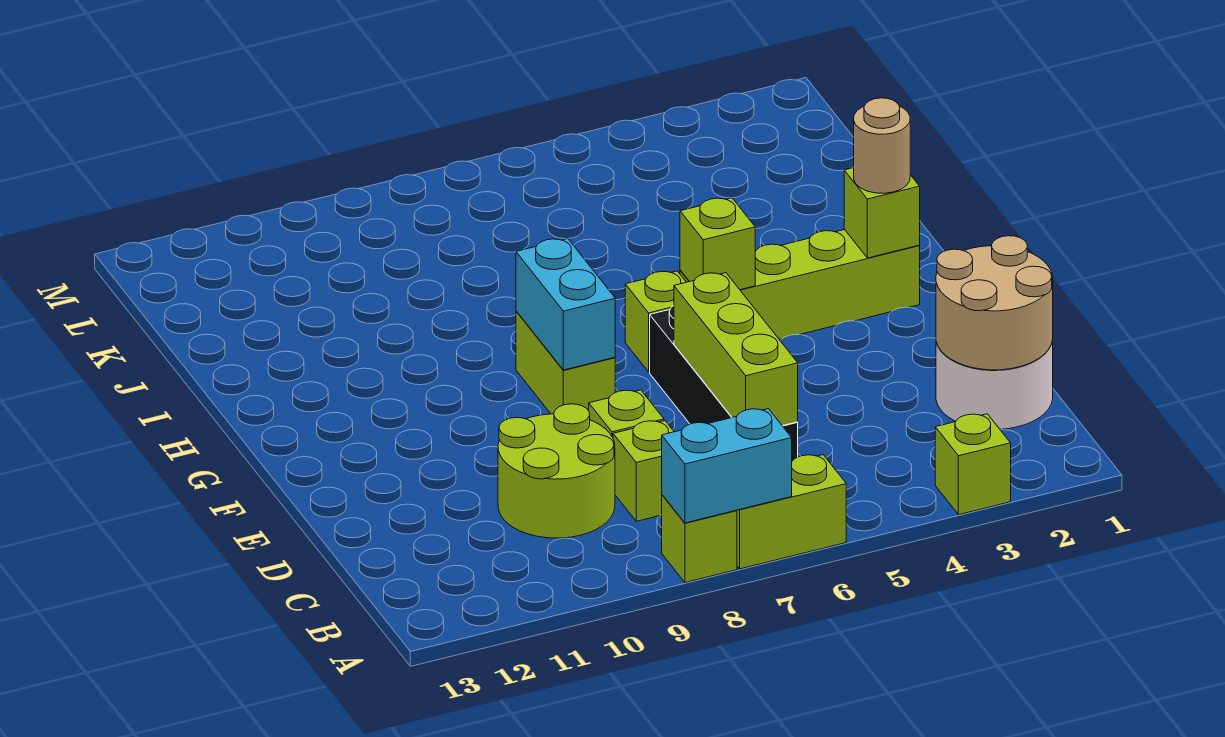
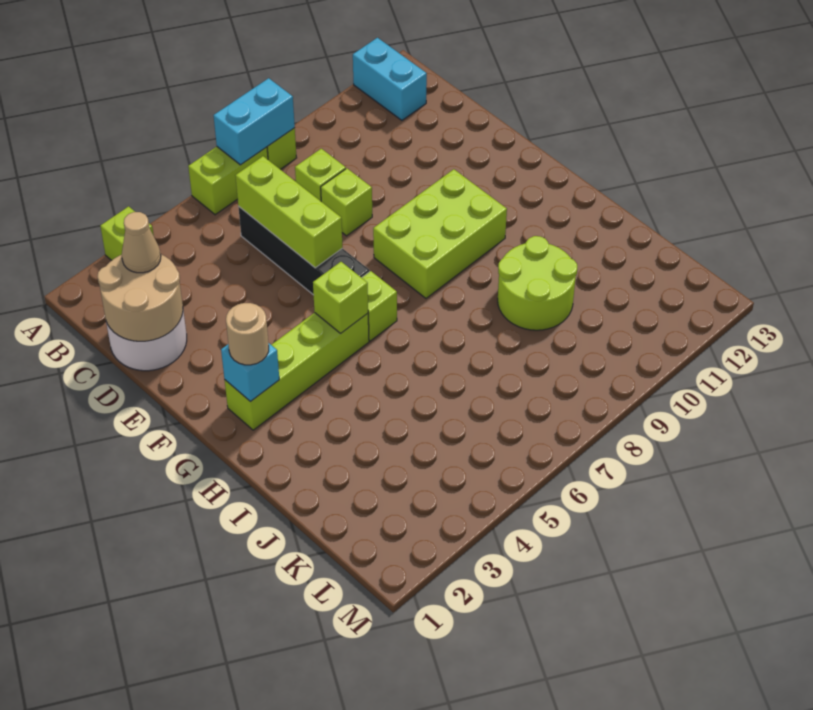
none -> tan cone C2 level 3
lime round brick C9:D10 level 1 -> lime round brick I9:J10 level 1
lime brick F8:G8 level 1 -> lime brick F8:G10 level 1
cyan brick F8:G8 level 2 -> cyan brick A12:B12 level 1
lime brick G2 level 2 -> cyan brick G2 level 2

